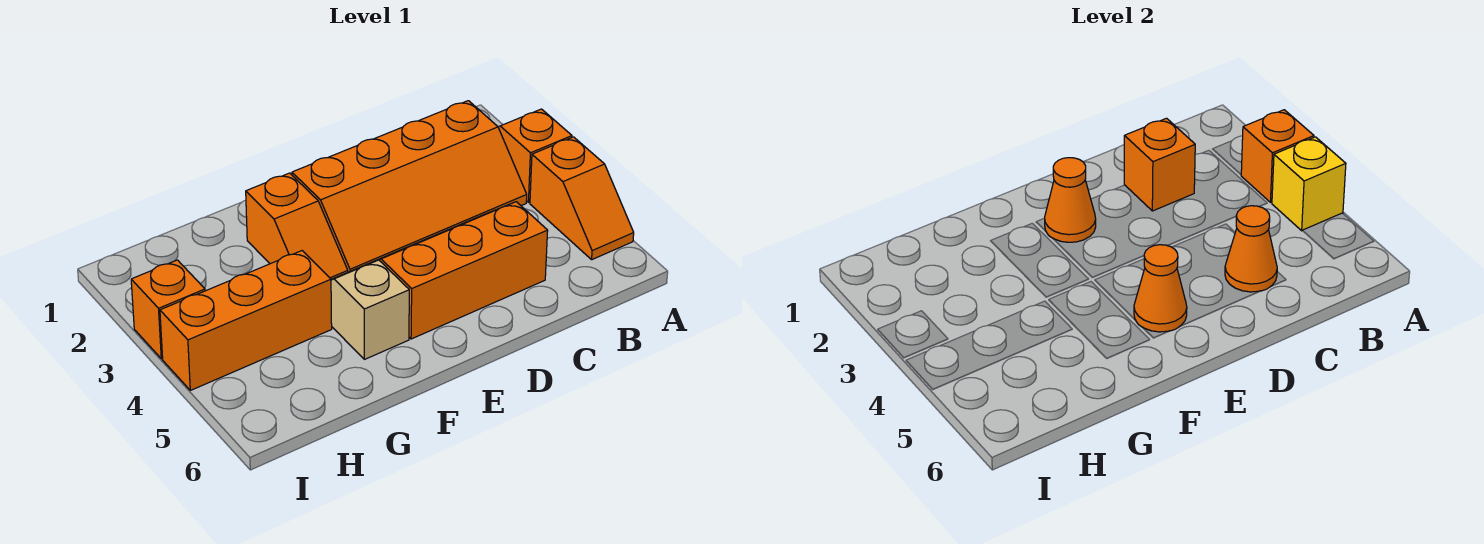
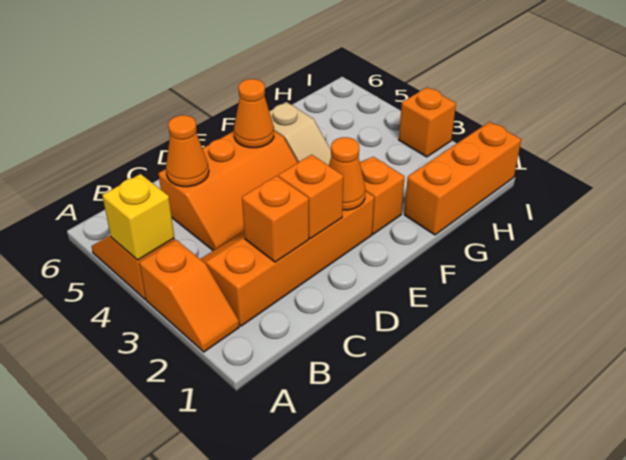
orange brick A3 level 2 -> orange brick D2 level 2
orange brick G4:I4 level 1 -> orange brick G1:I1 level 1

